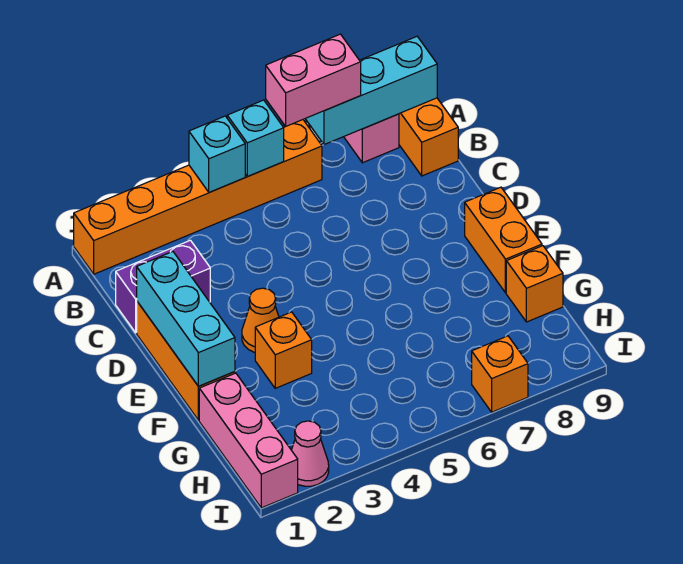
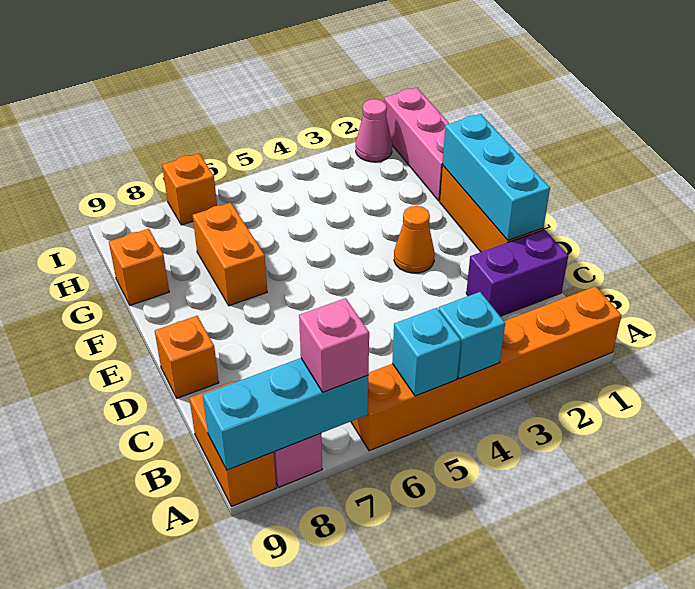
pink brick A6:A7 level 3 -> pink brick A7 level 3
orange brick E9:F9 level 1 -> orange brick F7:G7 level 1
orange brick F3 level 1 -> orange brick D9 level 1

